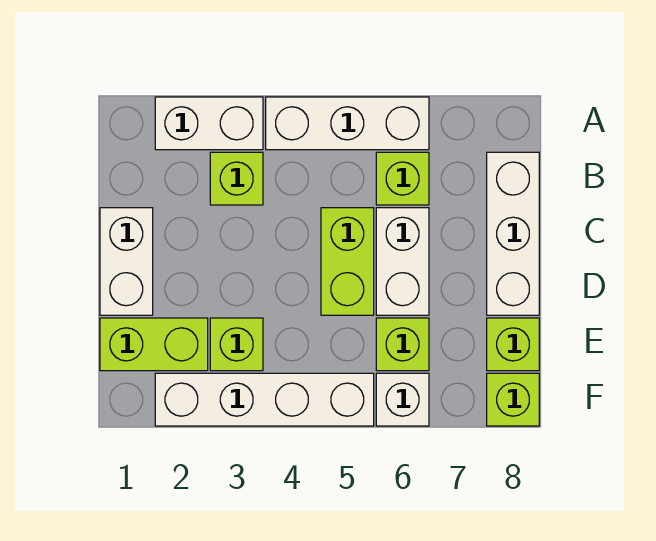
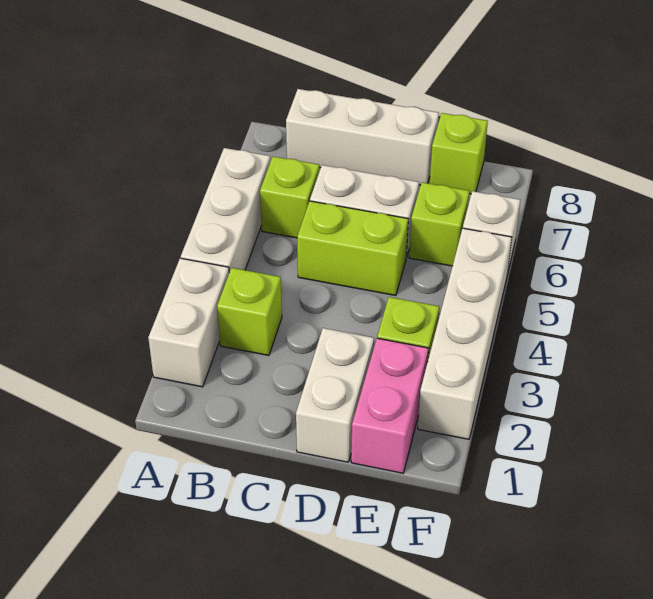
white brick C1:D1 level 1 -> white brick D1:D2 level 1
lime brick E1:E2 level 1 -> pink brick E1:E2 level 1
lime brick F8 level 1 -> none

